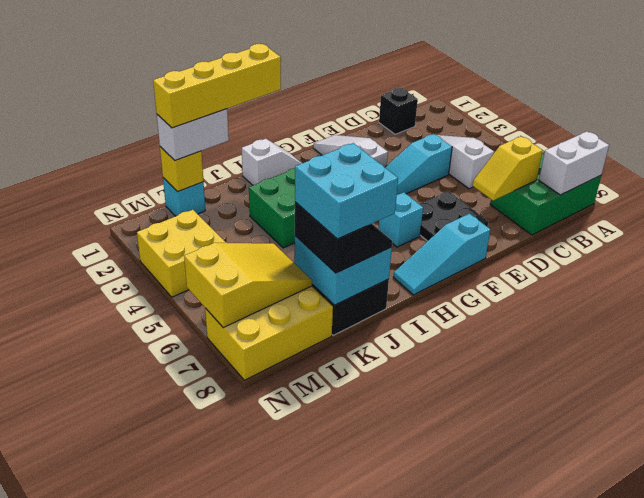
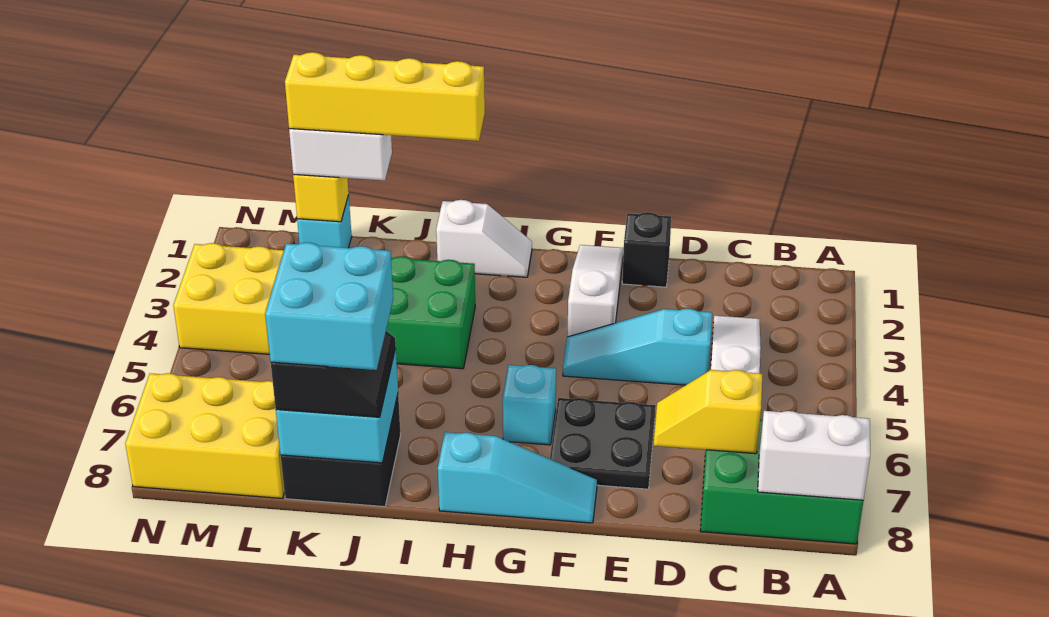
black brick C1 level 1 -> black brick E1 level 1
cyan slope F8:H8 level 1 top F -> cyan slope F8:H8 level 1 top H
yellow slope L6:N7 level 2 top N -> none

